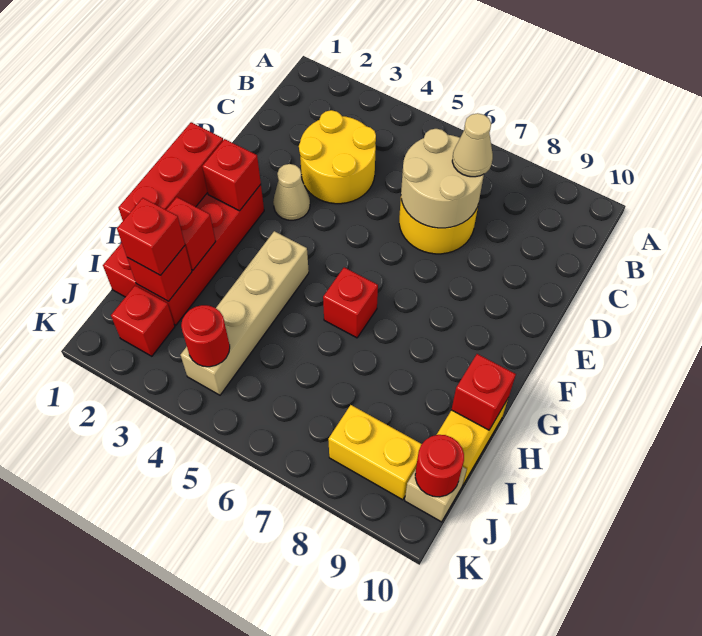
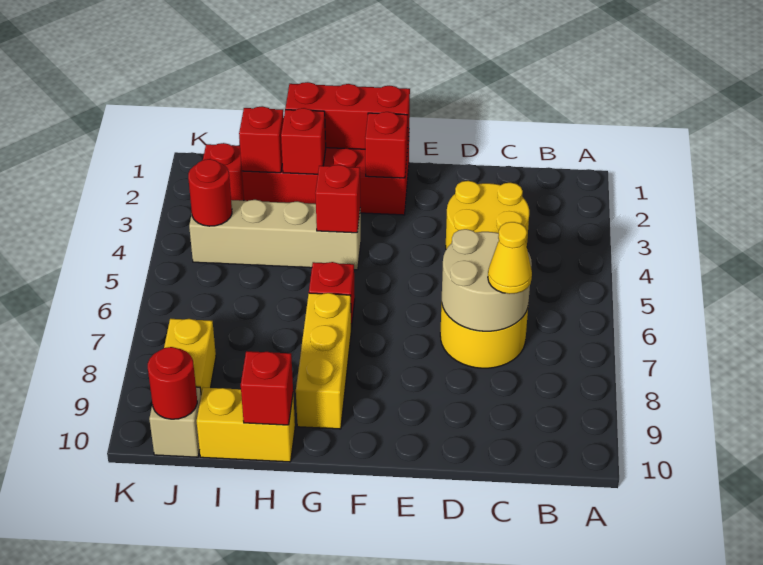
tan cone C7 level 3 -> yellow cone C7 level 3
tan cone E3 level 1 -> none
none -> yellow brick G7:G9 level 1
red brick I2 level 3 -> red brick G4 level 2

